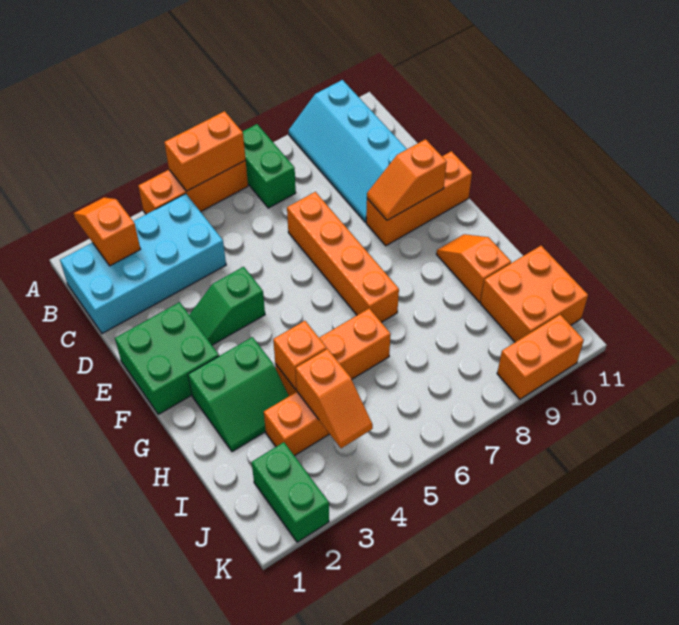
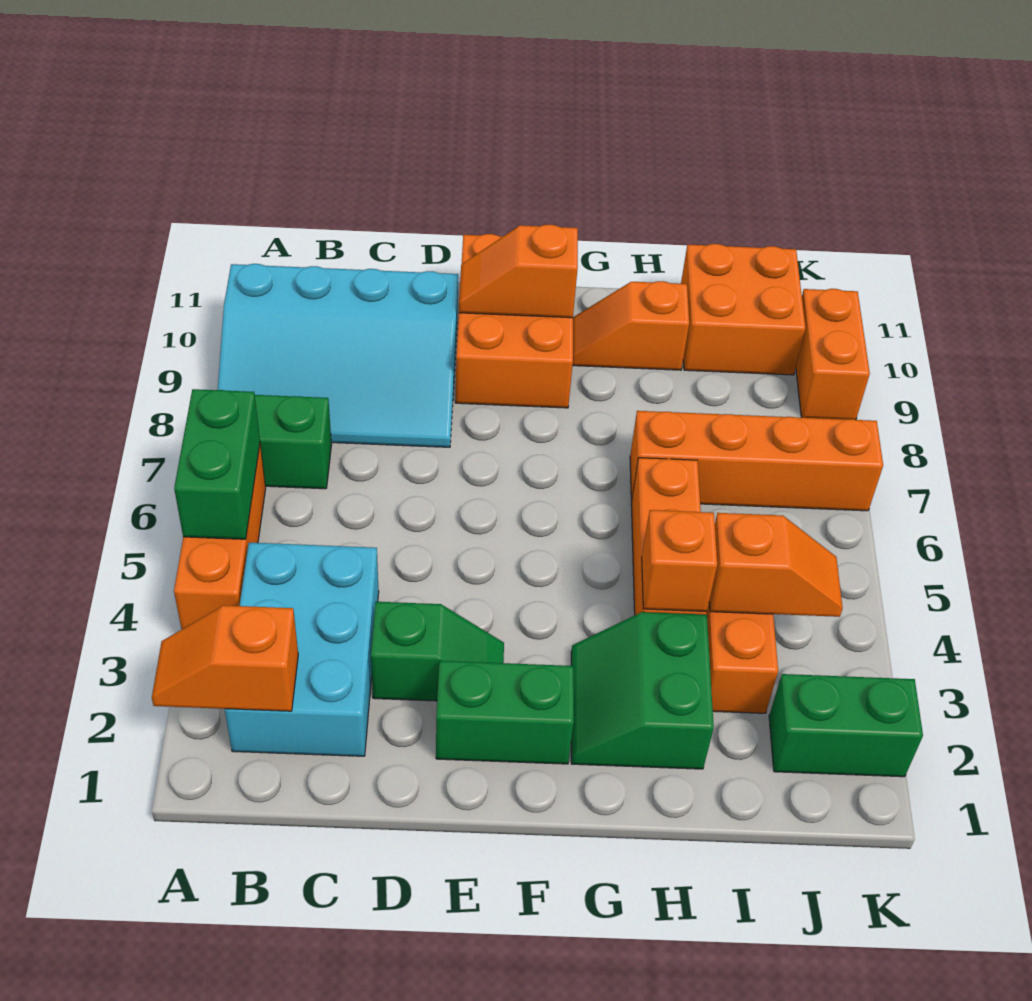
orange brick A5:A6 level 2 -> green brick A5:A6 level 2
cyan slope A9:D10 level 1 top 10 -> cyan slope A8:D10 level 1 top 10
cyan brick B1:C4 level 1 -> cyan brick B2:C4 level 1
orange brick D7:G7 level 1 -> orange brick H7:K7 level 1
green brick E1:F2 level 1 -> green brick E2:F2 level 1
green slope E3:E4 level 1 top 4 -> green slope D3:E3 level 1 top D
orange brick E9:E11 level 1 -> orange brick E9:F11 level 1
orange slope E9:E10 level 2 top 10 -> orange slope E10:F10 level 2 top F
green slope G2:H3 level 1 top G -> green slope G2:H3 level 1 top H

